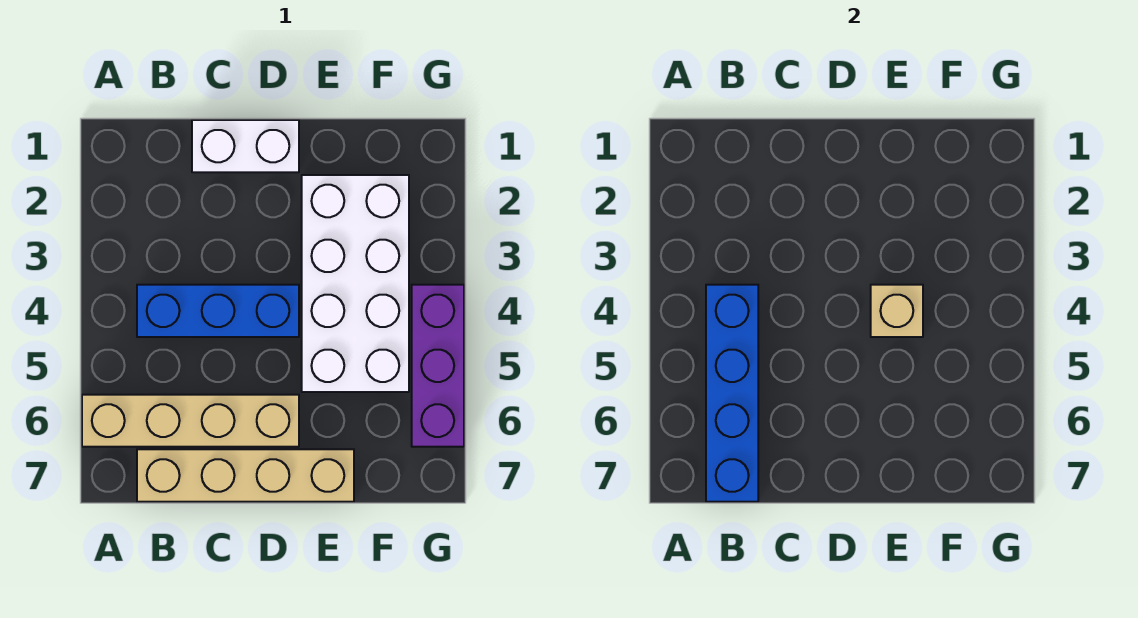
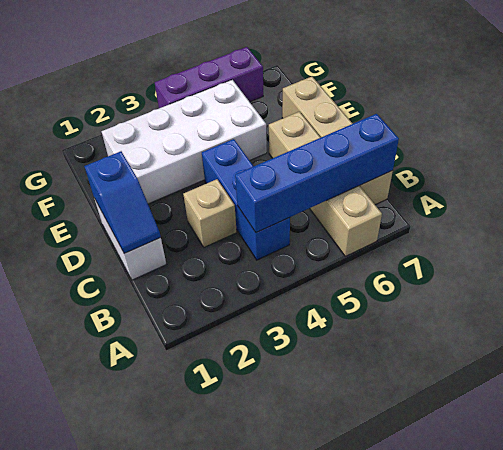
none -> blue slope C1:D1 level 2 top D
tan brick E4 level 2 -> tan brick C3 level 1

